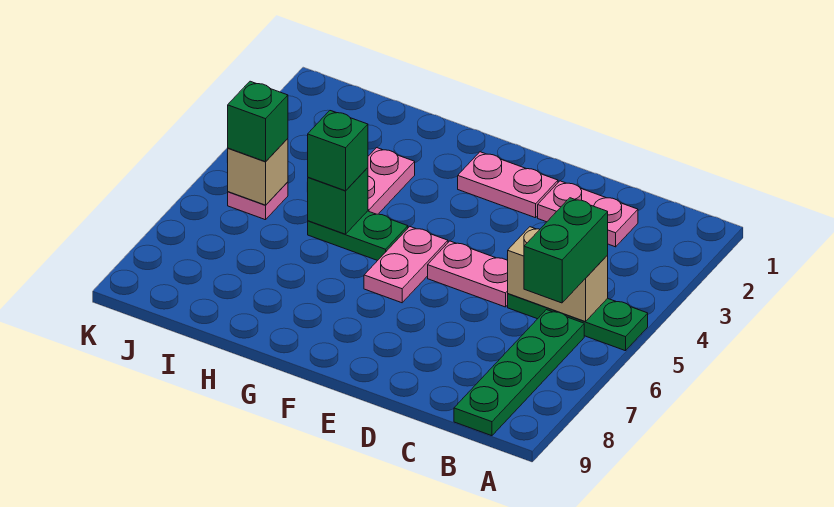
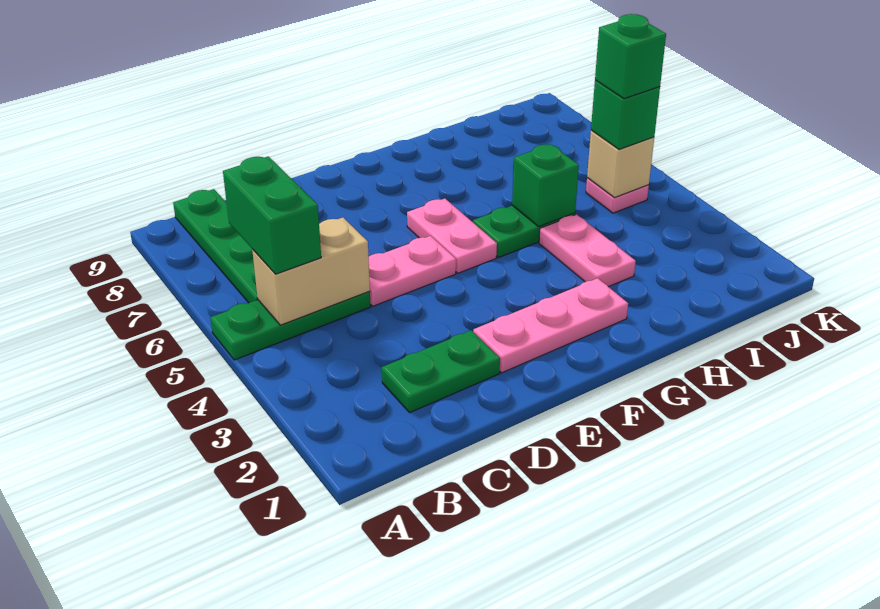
pink plate C2:D2 level 1 -> green plate C2:D2 level 1
pink plate E2:F2 level 1 -> pink plate E2:G2 level 1
green brick H5 level 3 -> green brick J5 level 4

